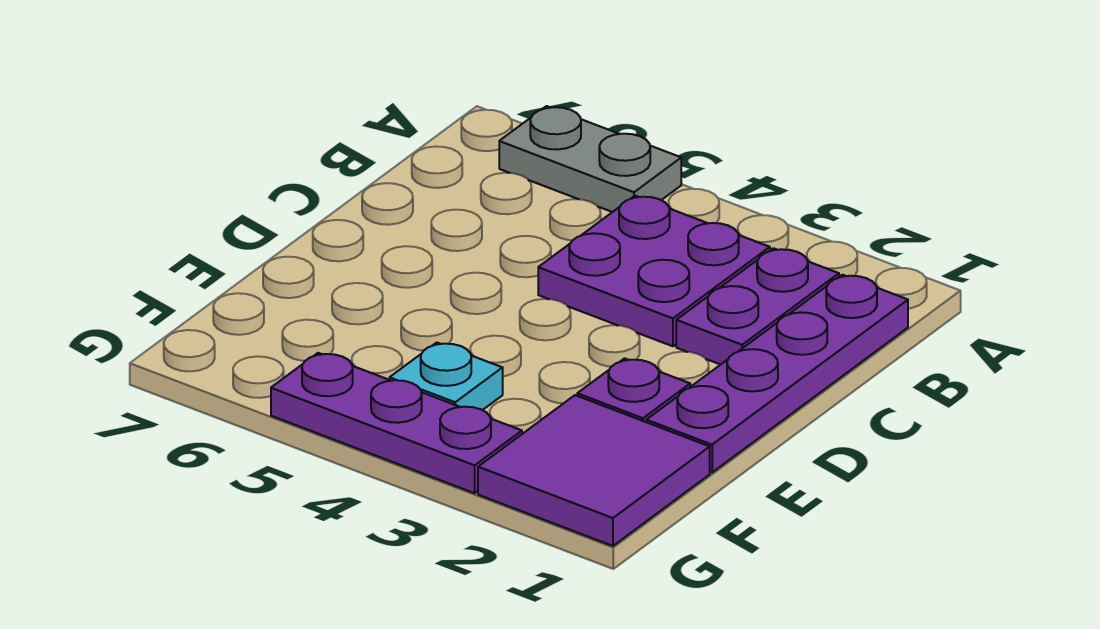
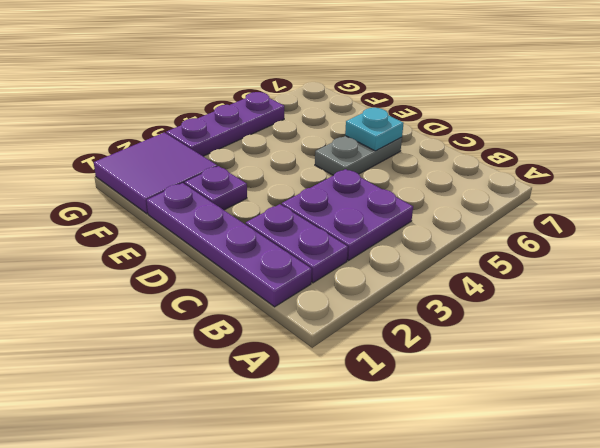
grey plate A5:A6 level 1 -> grey plate D5:D6 level 1
cyan plate F4 level 1 -> cyan plate D6 level 2

